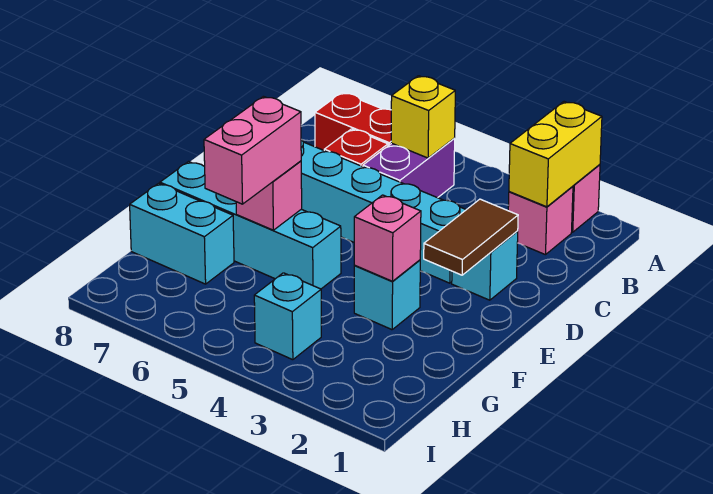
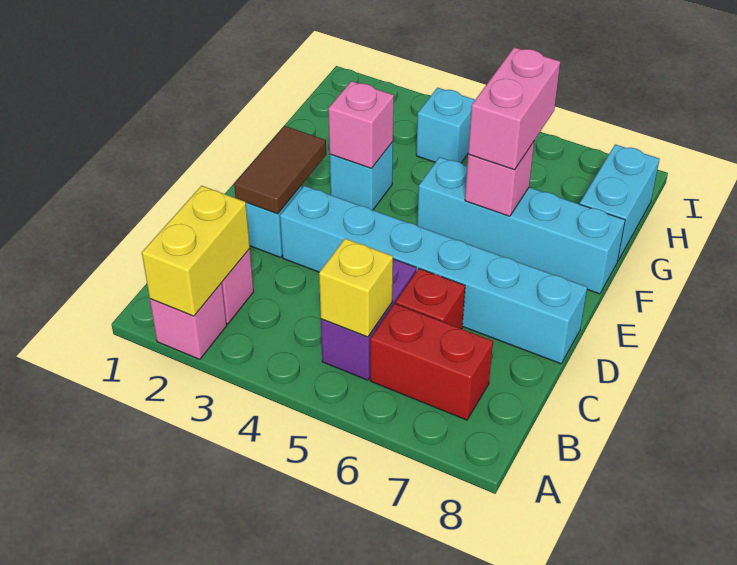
cyan brick G7:G8 level 1 -> cyan brick G8:H8 level 1

